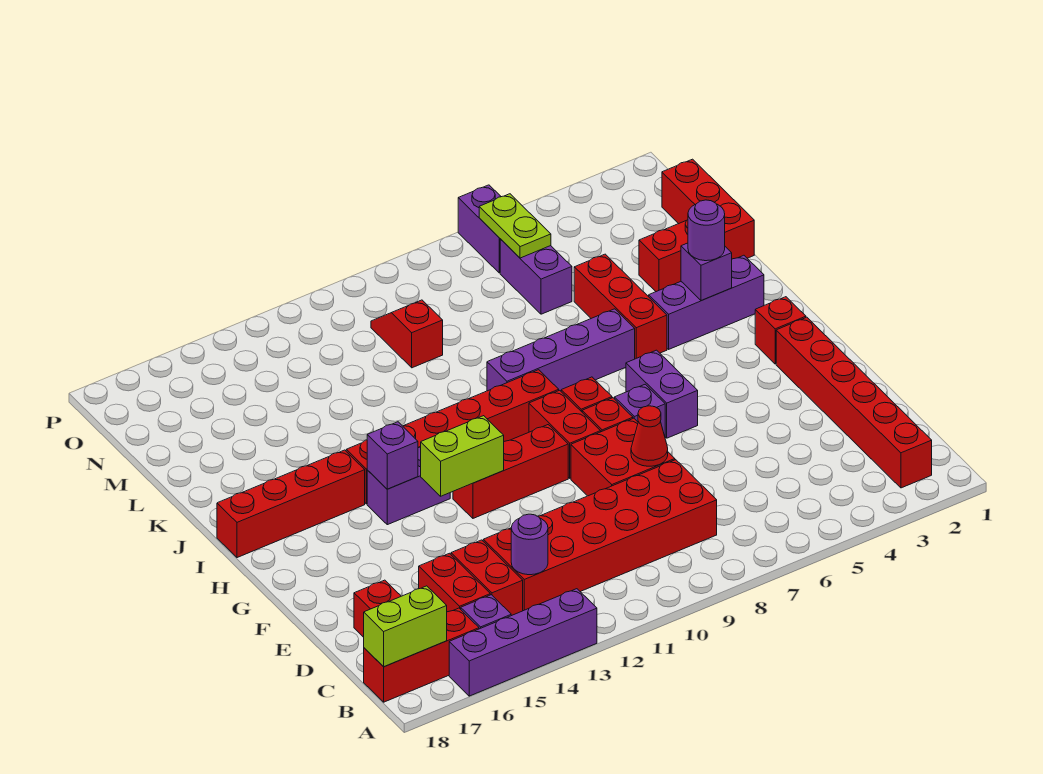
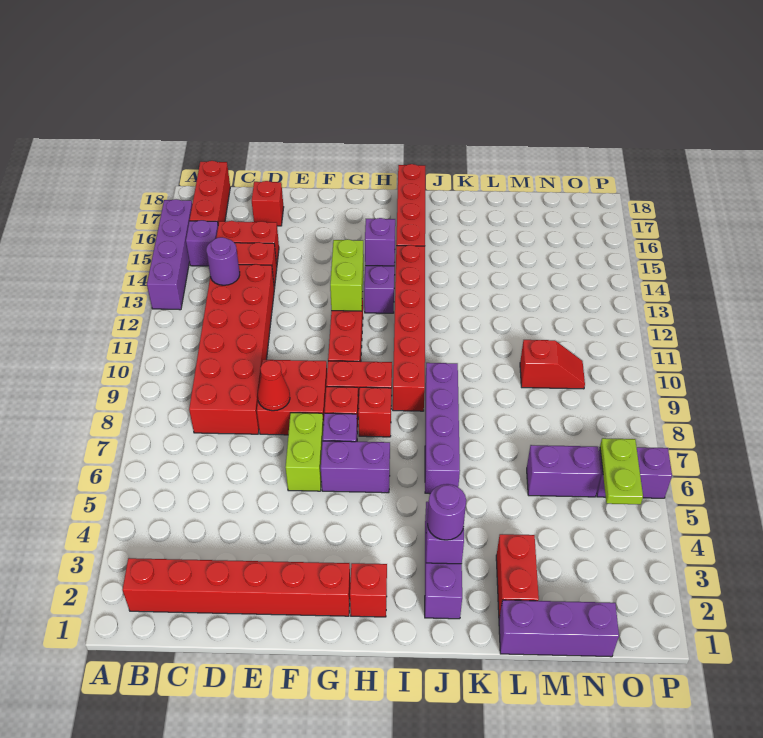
lime brick B17:B18 level 2 -> lime brick F6:F7 level 1
red brick J5:L5 level 1 -> none
red brick L1:N1 level 1 -> purple brick L1:N1 level 1
lime plate N6:O6 level 2 -> lime plate O5:O6 level 2

